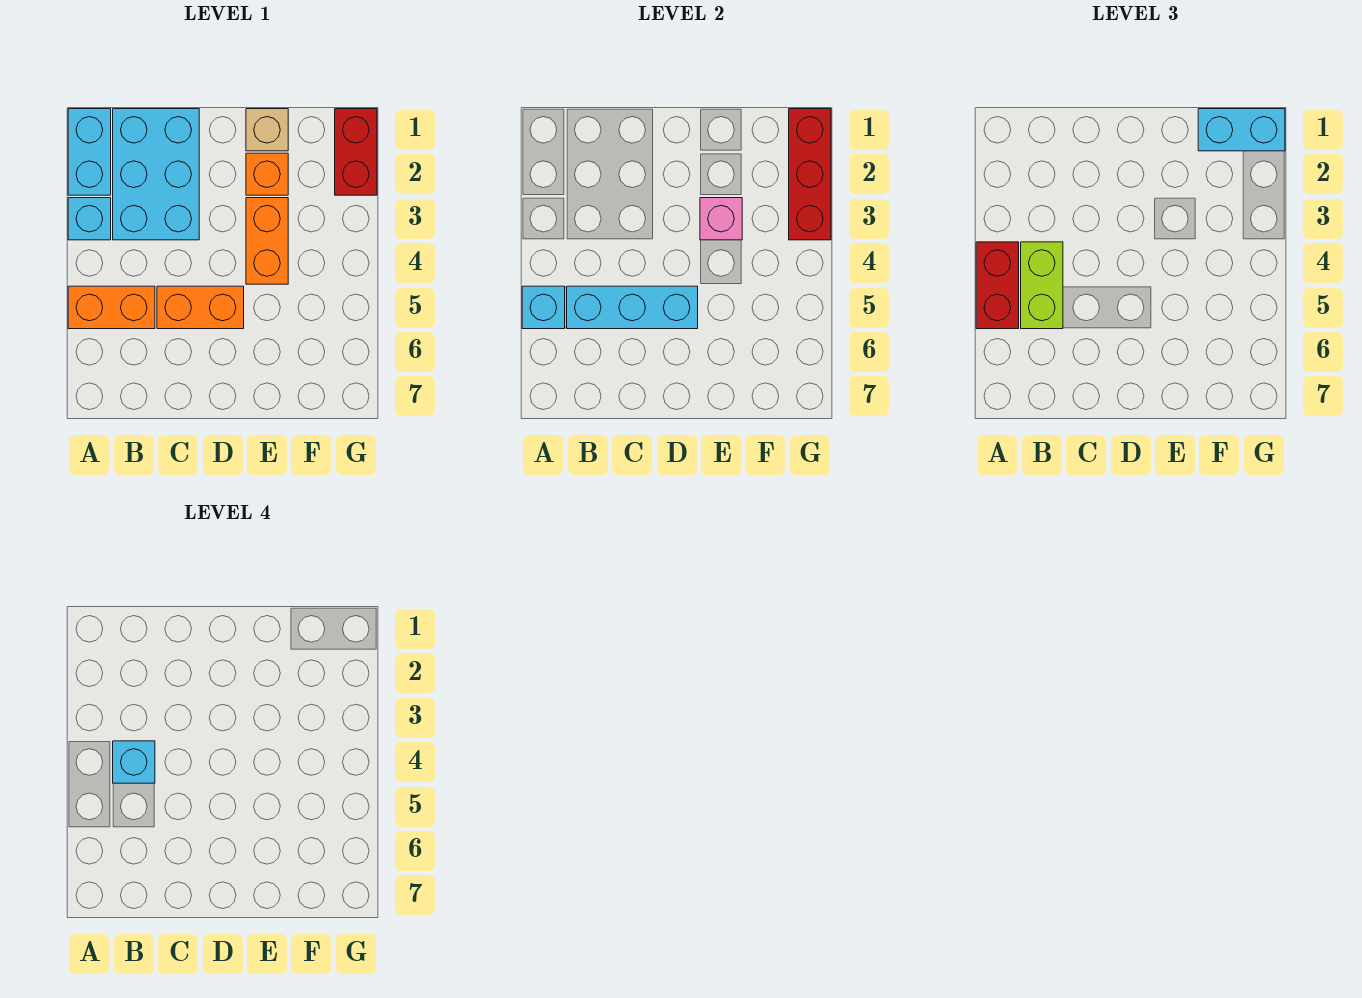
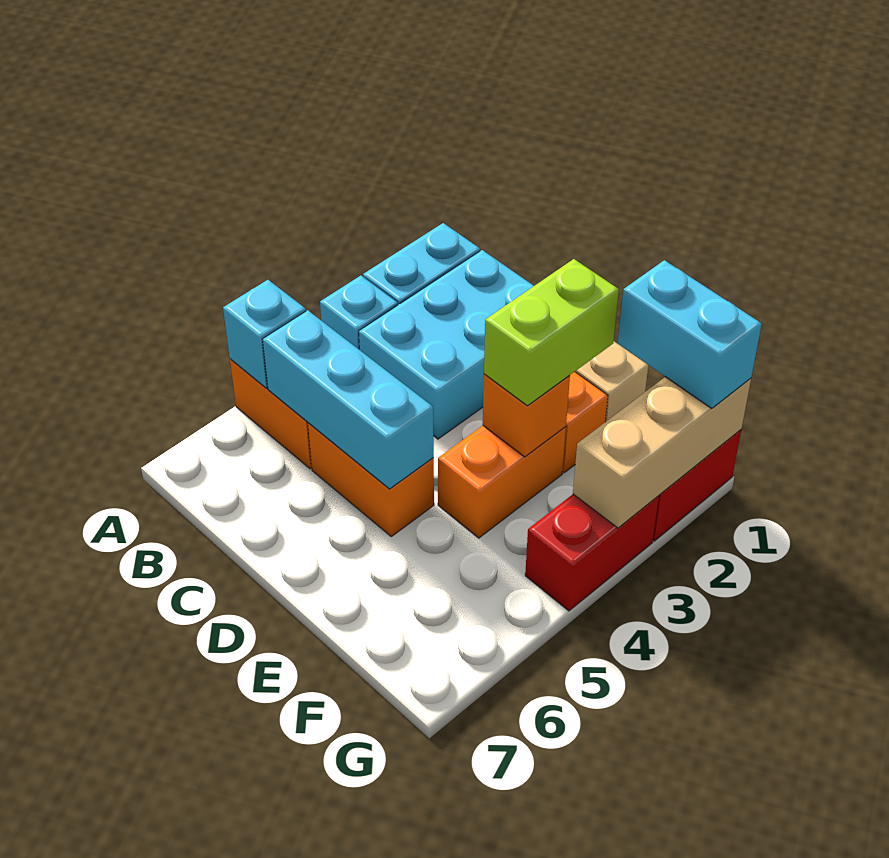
red brick A4:A5 level 3 -> red brick G3:G4 level 1
lime brick B4:B5 level 3 -> lime brick E2:E3 level 3
cyan brick B4 level 4 -> none
pink brick E3 level 2 -> orange brick E3 level 2
red brick G1:G3 level 2 -> tan brick G1:G3 level 2

